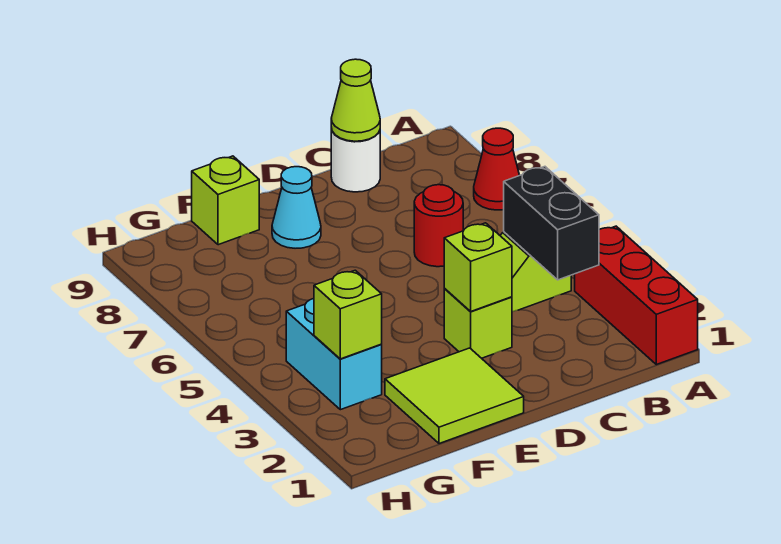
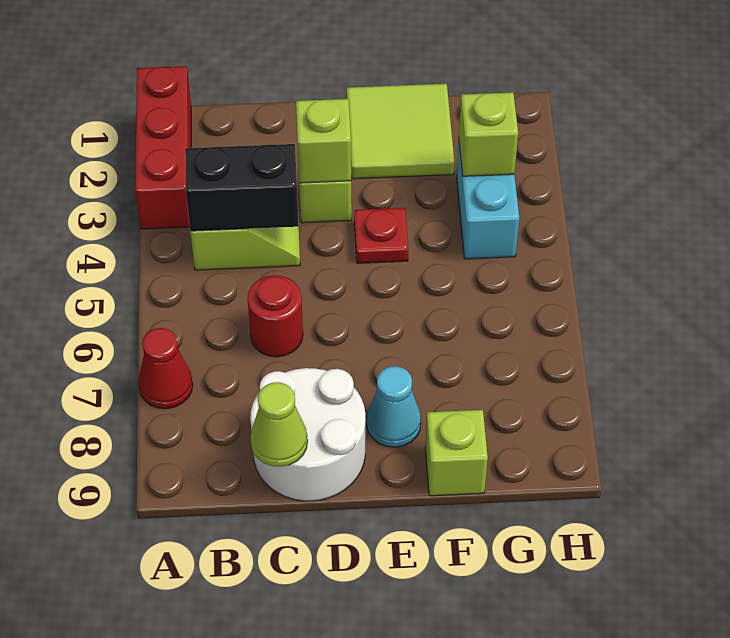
black brick B3:B4 level 2 -> black brick B4:C4 level 2
white round brick C9 level 1 -> white round brick C8:D9 level 1
none -> red plate E4 level 1

